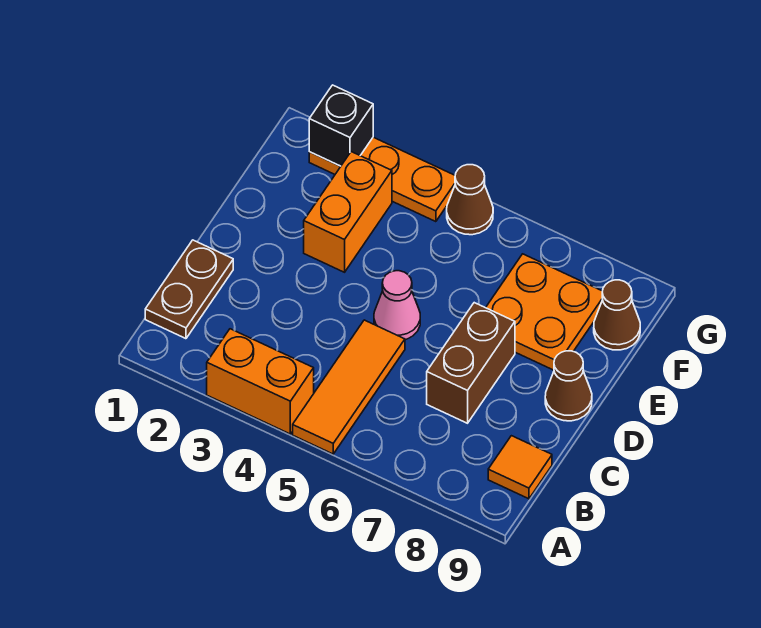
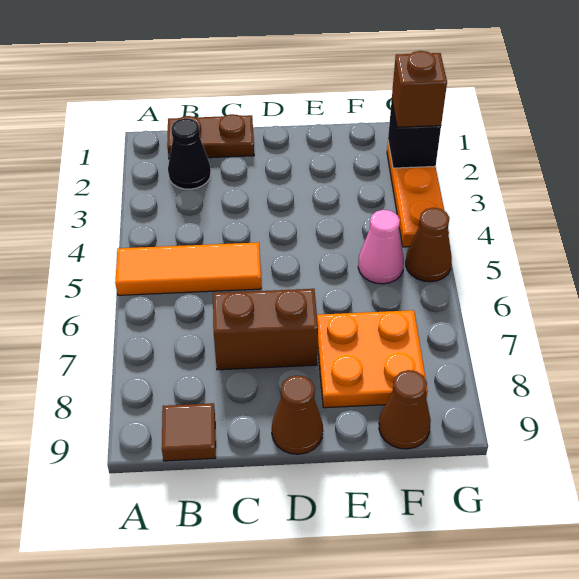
orange brick A3:A4 level 1 -> none
none -> black cone B2 level 1
orange tile B9 level 1 -> brown tile B9 level 1
pink cone D5 level 1 -> pink cone F5 level 1
orange brick E3:F3 level 1 -> none
none -> brown brick G2 level 3

